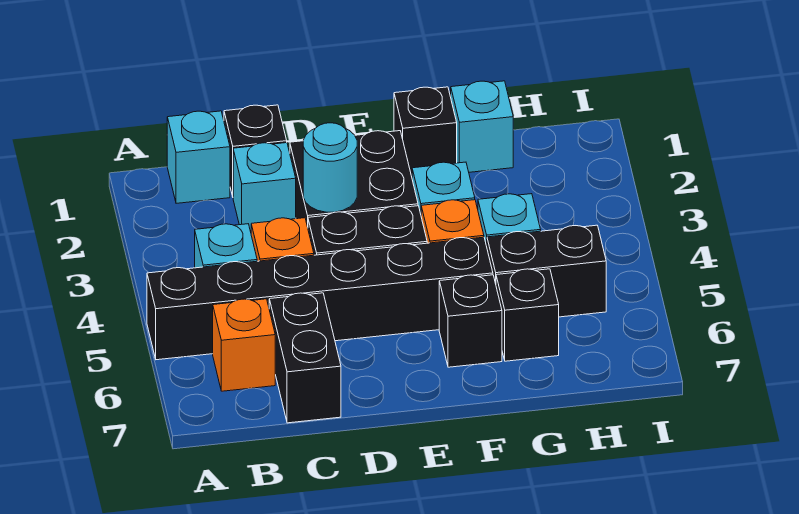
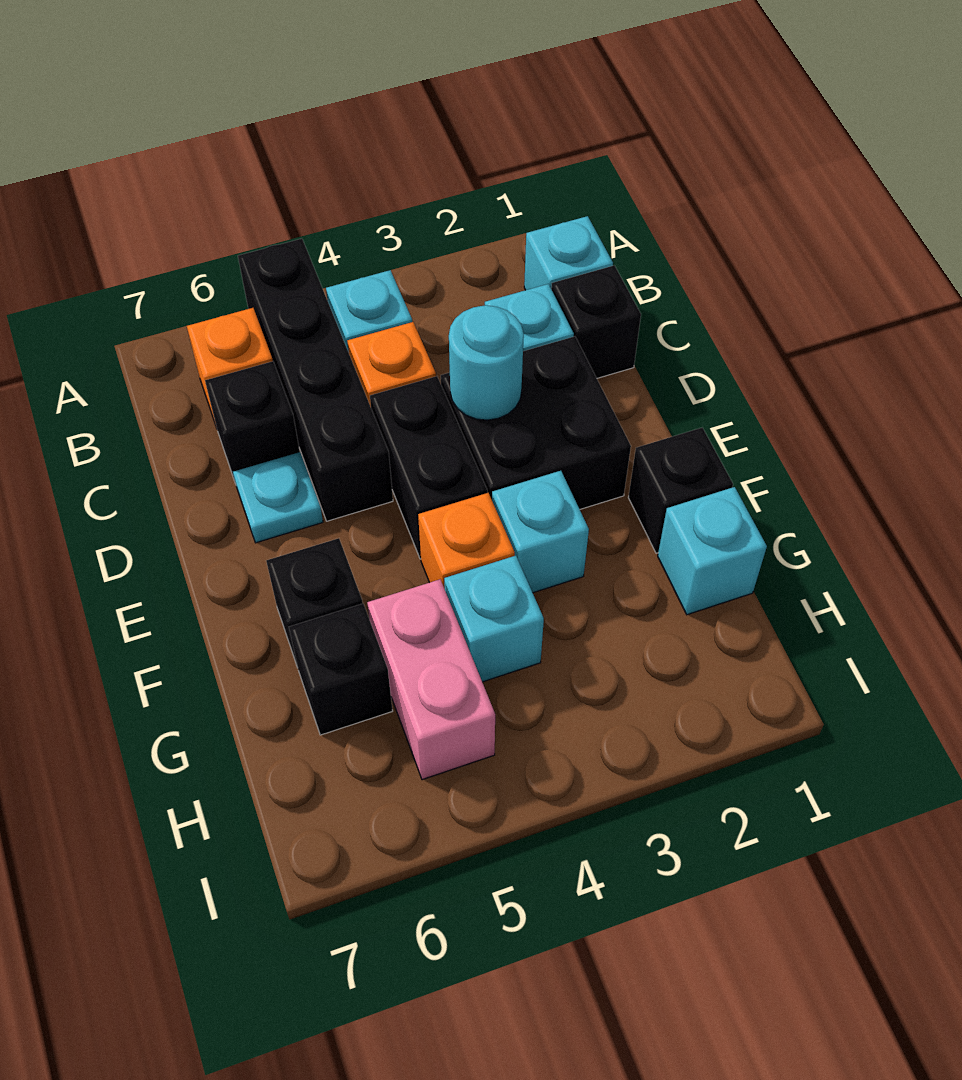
black brick A5:F5 level 1 -> black brick A5:D5 level 1
black brick C6:C7 level 1 -> black brick C6 level 1
none -> cyan plate D6 level 1
black brick G5:H5 level 1 -> pink brick G5:H5 level 1

